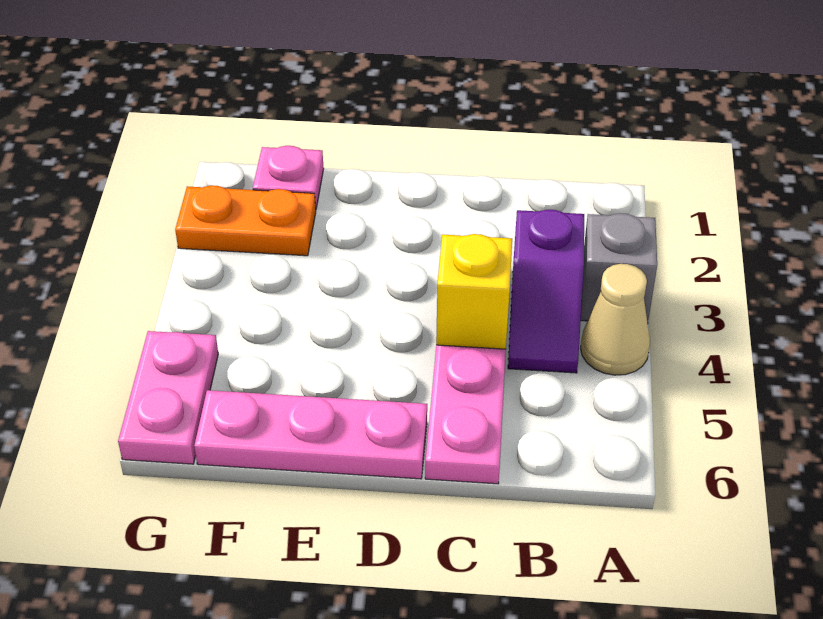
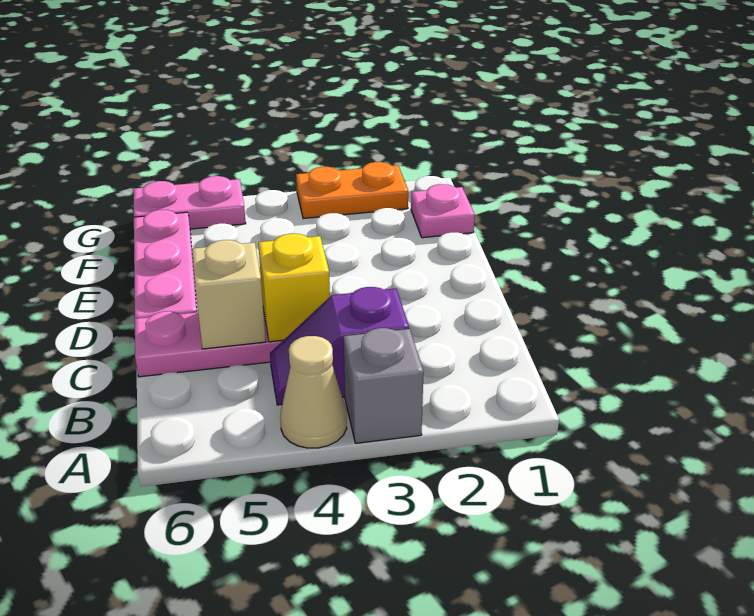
none -> tan brick C5 level 2
orange plate F2:G2 level 1 -> orange plate G2:G3 level 1

